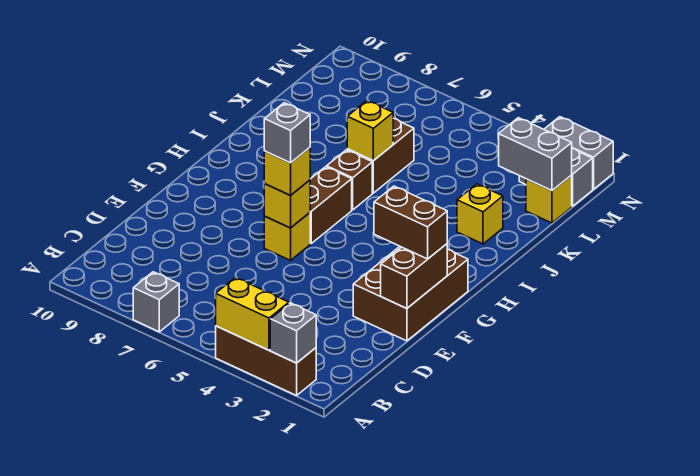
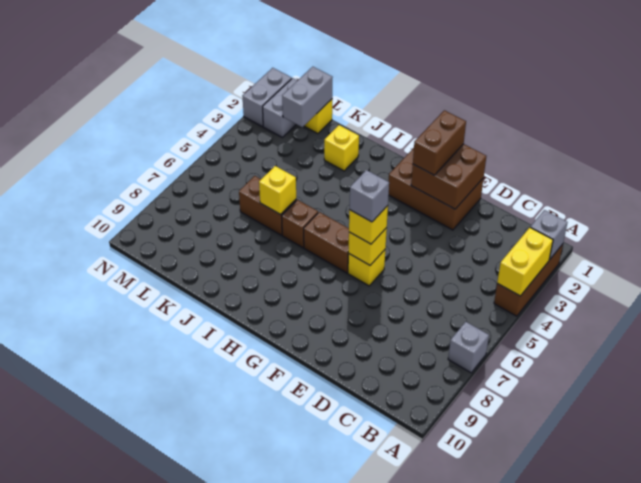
brown brick E1:F1 level 2 -> brown brick E1:F2 level 2

